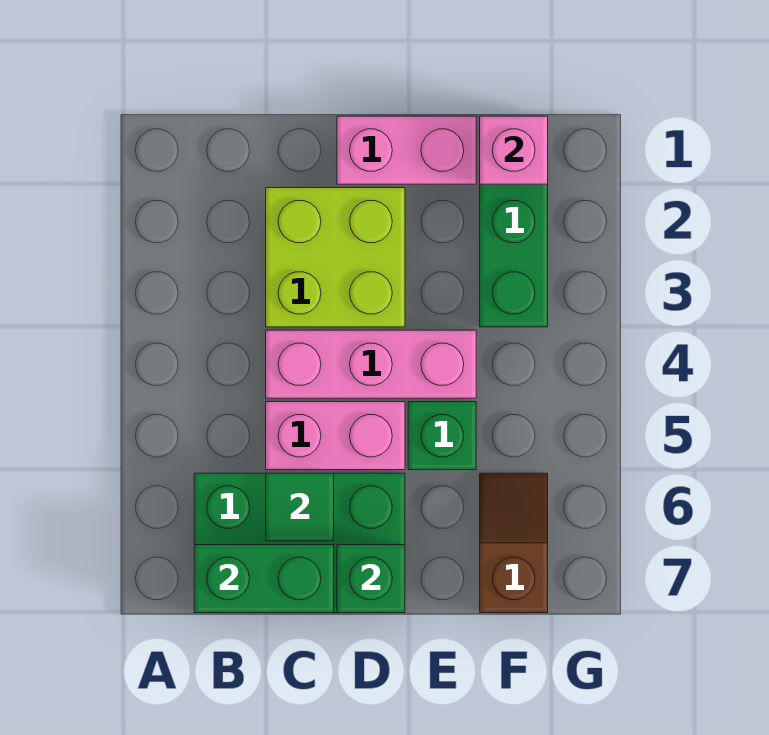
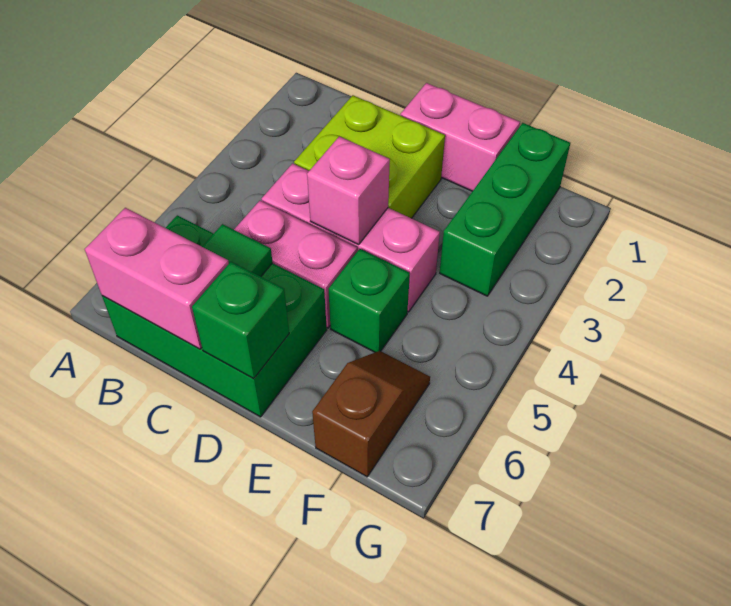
green brick B7:C7 level 2 -> pink brick B7:C7 level 2
pink brick F1 level 2 -> pink brick D4 level 2

